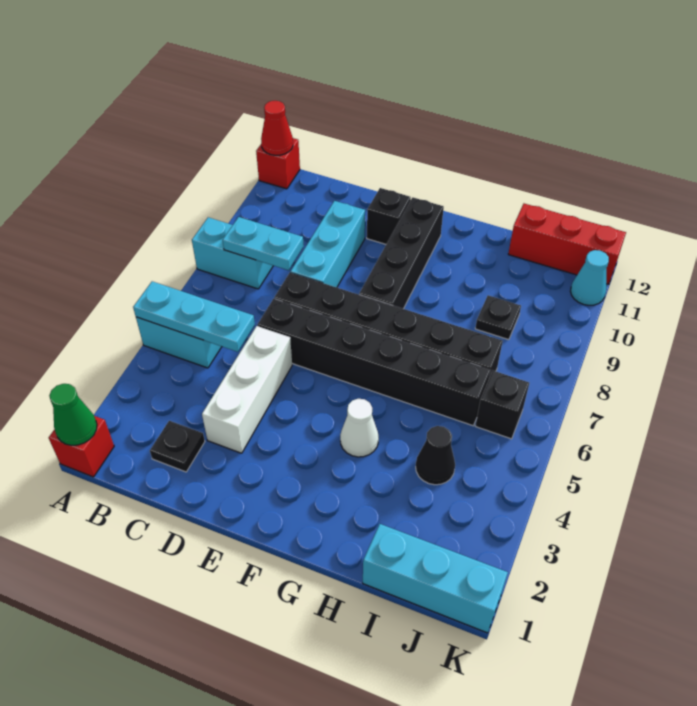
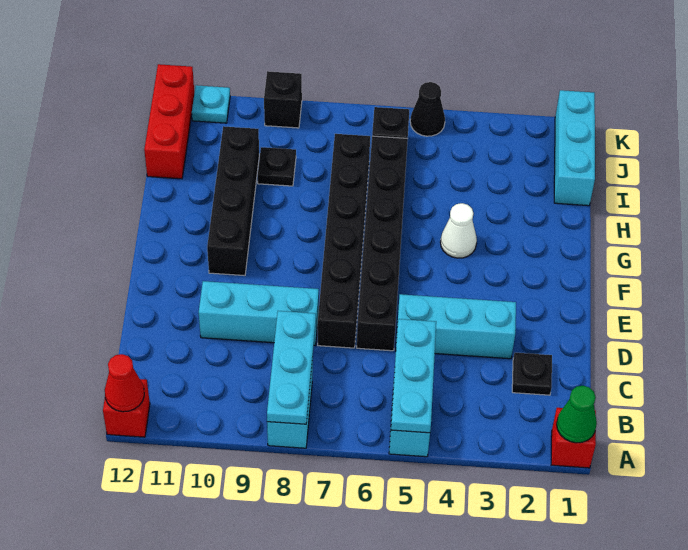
cyan plate B8:C8 level 2 -> cyan plate A8:C8 level 2
white brick D3:D5 level 1 -> cyan brick D3:D5 level 1
black brick E11 level 1 -> black brick K9 level 1
black brick F8:F11 level 1 -> black brick F10:I10 level 1
black cone I4 level 1 -> black cone K5 level 1
cyan cone K11 level 1 -> cyan plate K11 level 1

